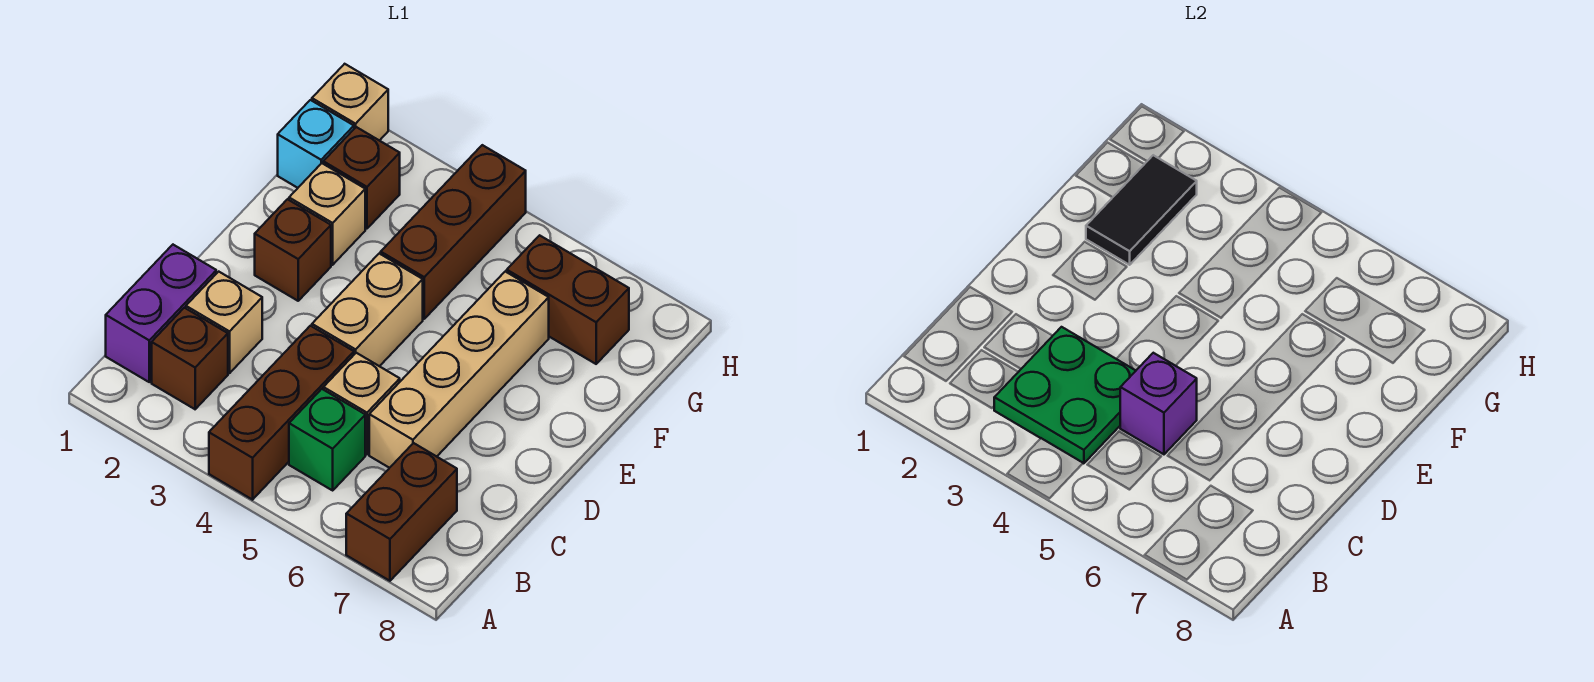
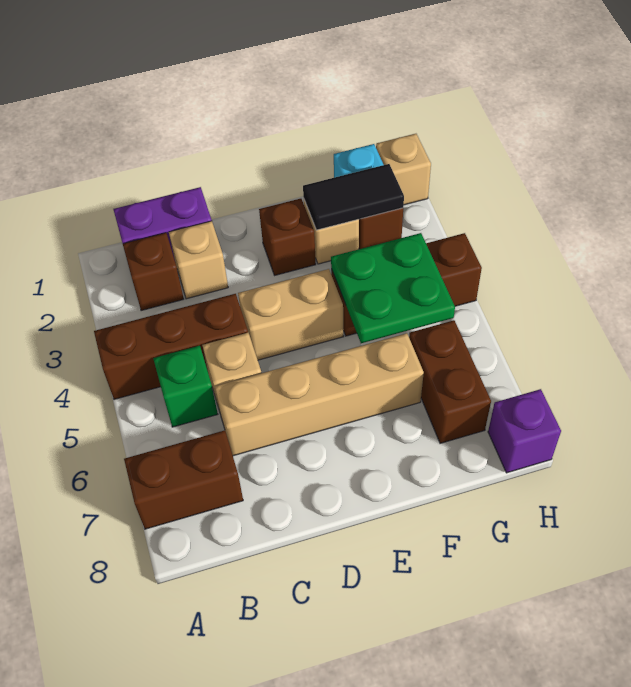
green plate B3:C4 level 2 -> green plate F4:G5 level 2
purple brick C5 level 2 -> purple brick H8 level 1

